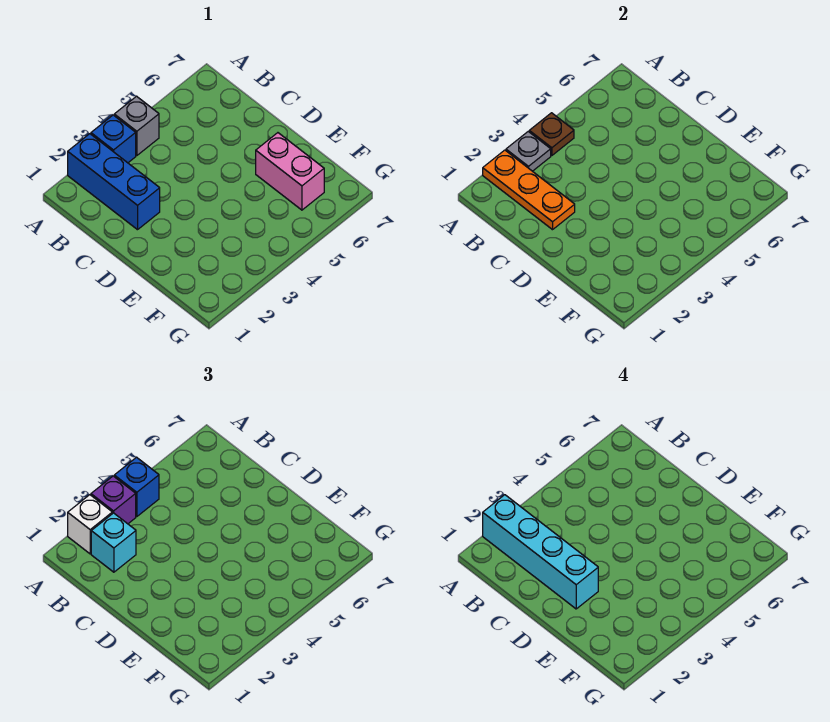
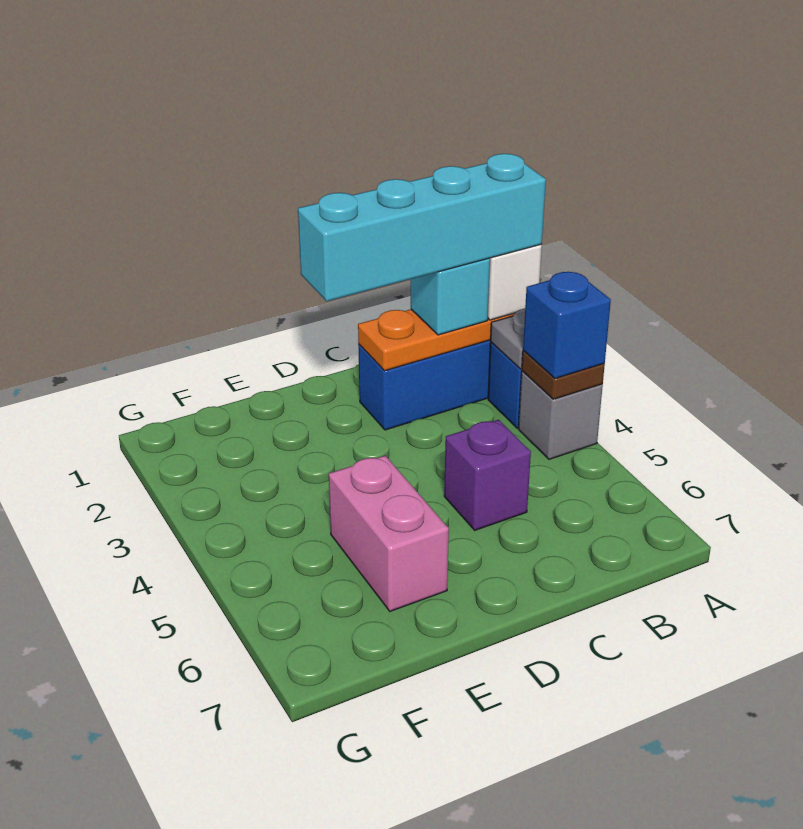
purple brick A3 level 3 -> purple brick C5 level 1
pink brick E6:F6 level 1 -> pink brick E5:E6 level 1

